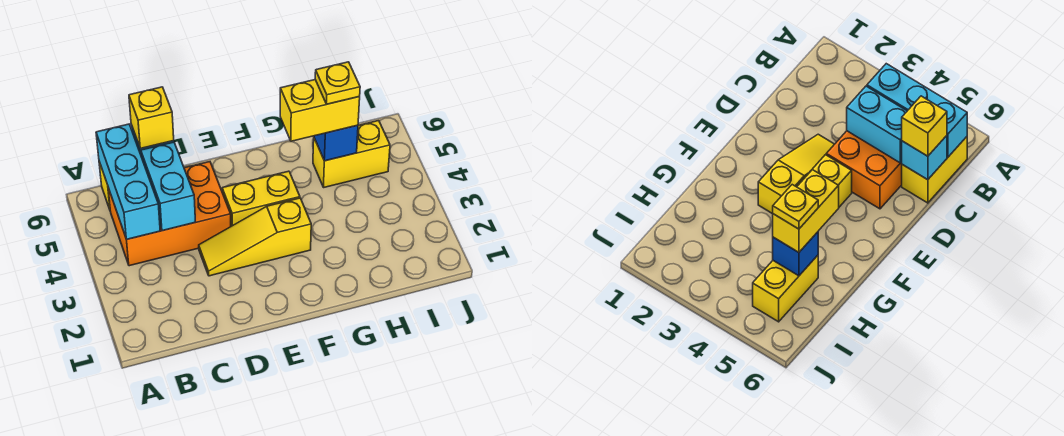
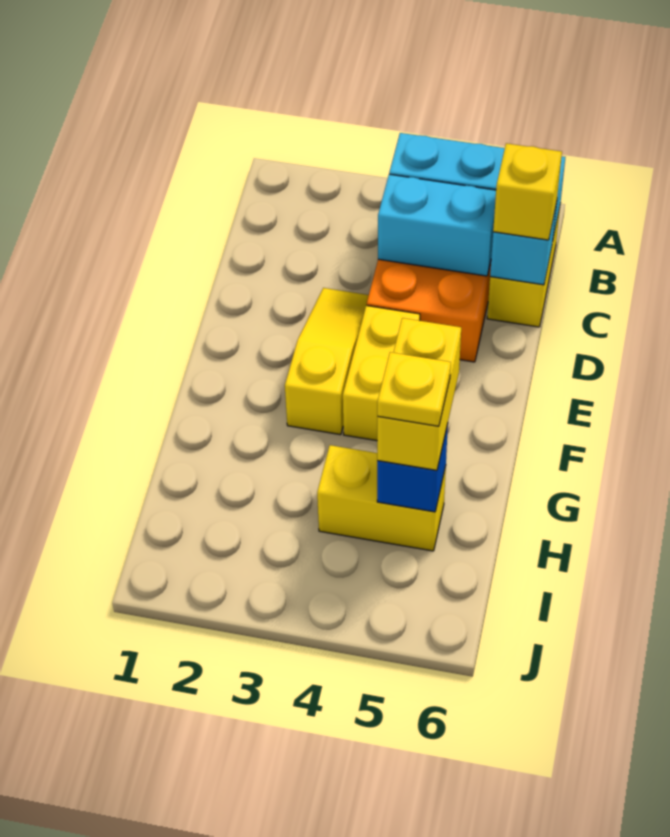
yellow brick H5:I5 level 1 -> yellow brick H4:H5 level 1

